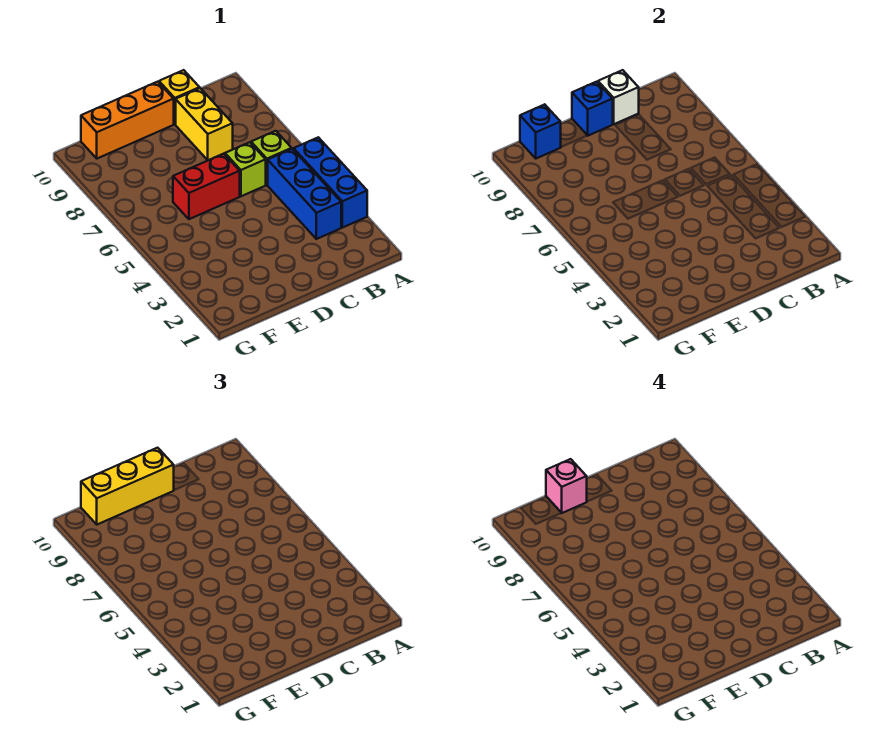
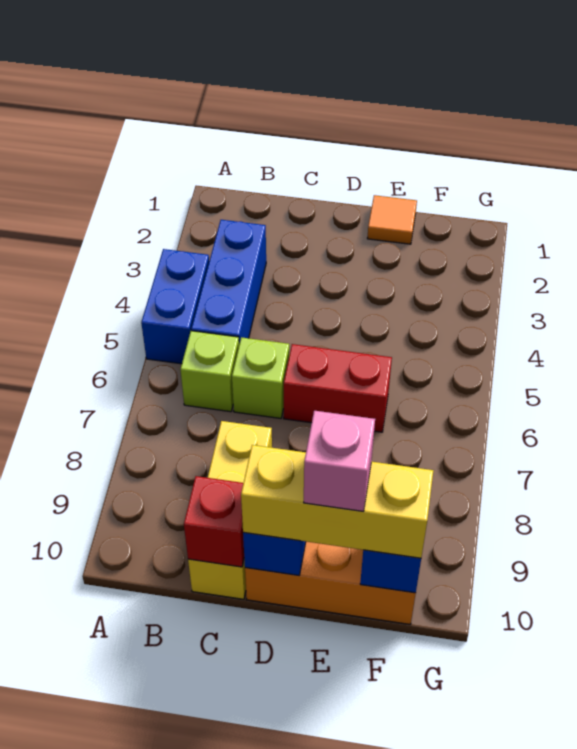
blue brick A3:A5 level 1 -> blue brick A4:A5 level 1
white brick C10 level 2 -> red brick C10 level 2
none -> orange tile E1 level 1

